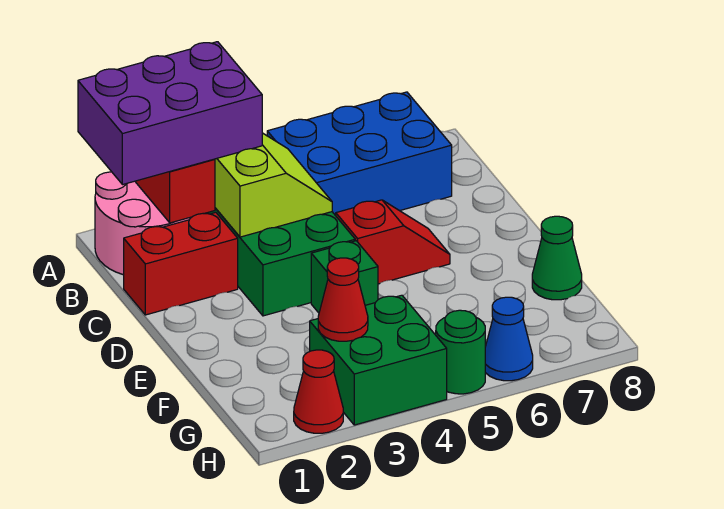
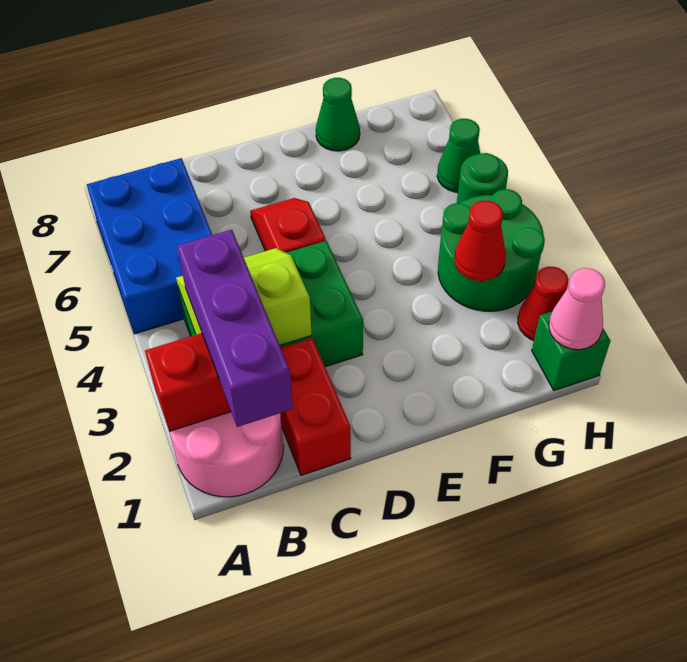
purple brick A1:B3 level 3 -> purple brick B1:B3 level 3
green brick E4 level 1 -> green brick H1 level 1
green brick G3:H4 level 1 -> green round brick G3:H4 level 1
none -> pink cone H1 level 2
blue cone H6 level 1 -> green cone H6 level 1

